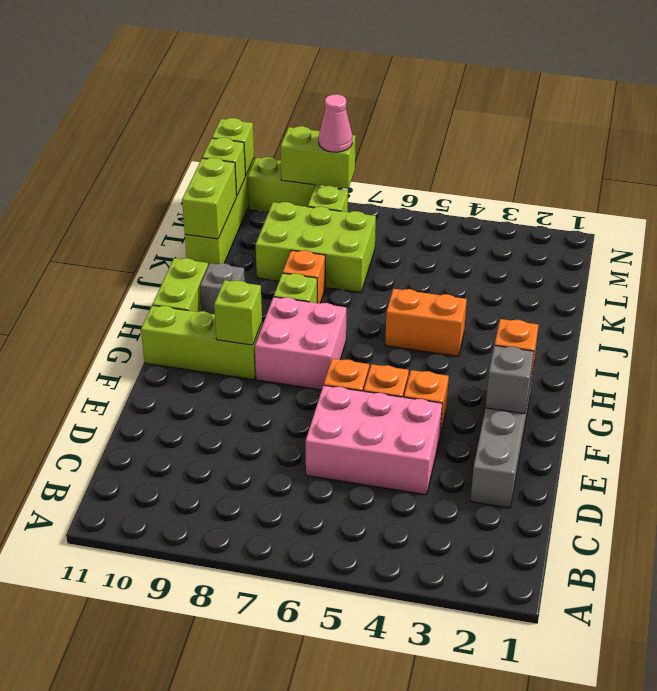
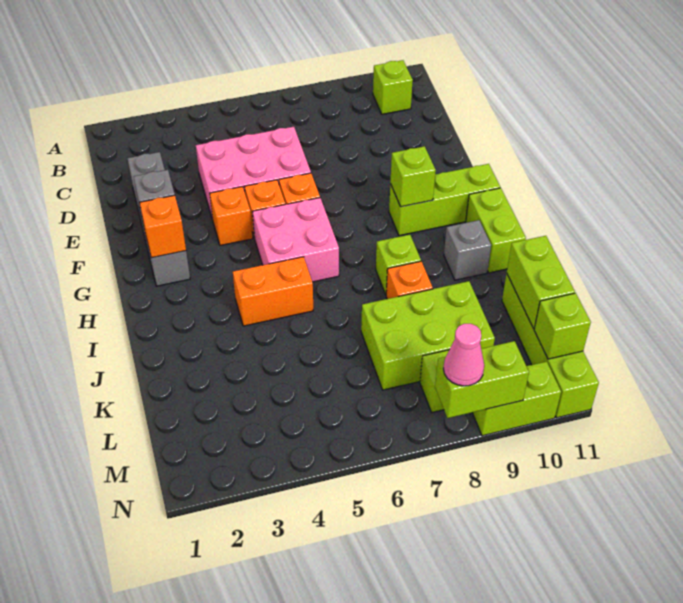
pink brick G7:H8 level 1 -> pink brick G5:H6 level 1
lime brick N11 level 2 -> lime brick B10 level 1

